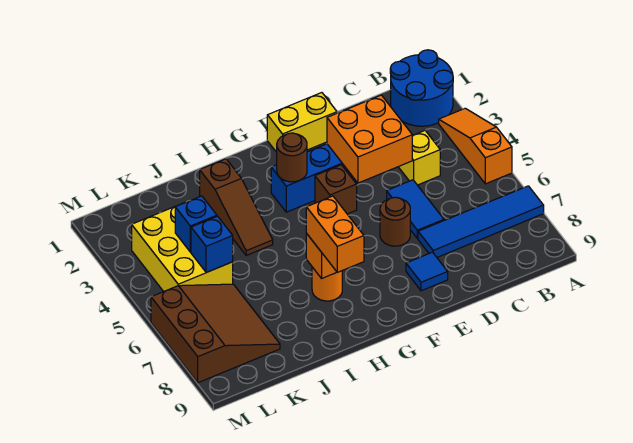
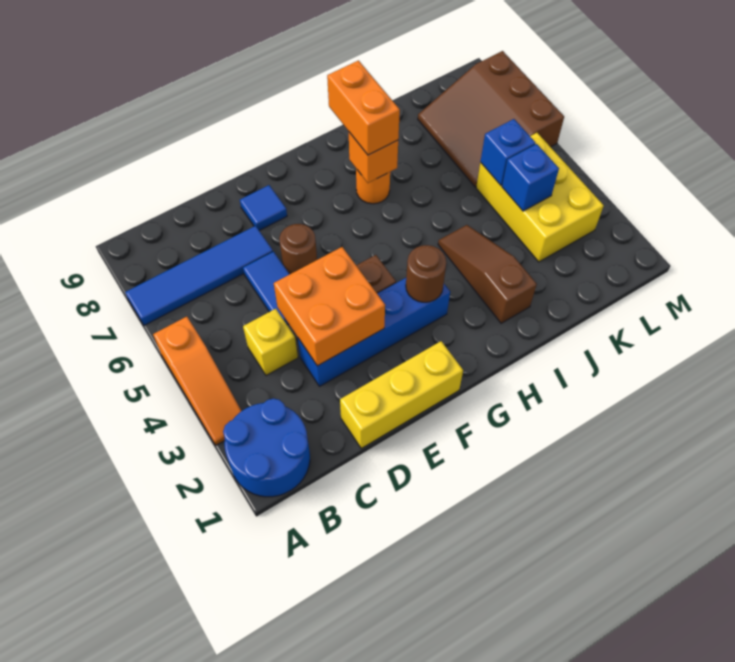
yellow brick E1:F1 level 1 -> yellow brick D1:F1 level 1

